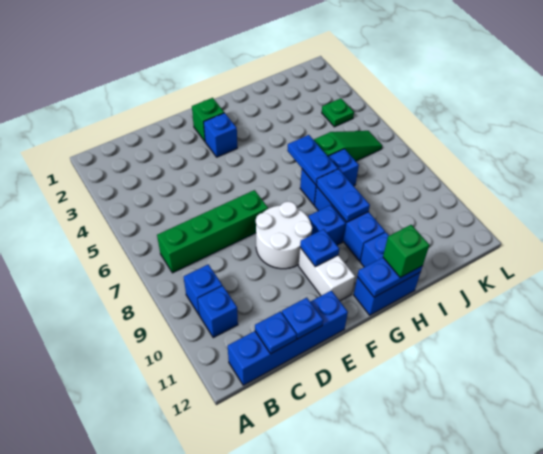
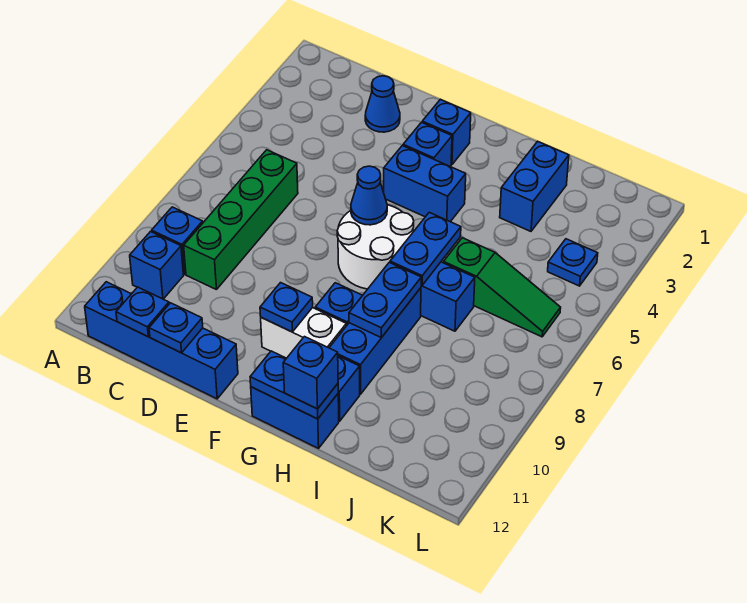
green brick B7:E7 level 1 -> green brick C6:C9 level 1
none -> blue cone D2 level 1
white round brick E8:F9 level 1 -> white round brick F6:G7 level 1
green brick F2 level 1 -> blue brick F2 level 1
none -> blue brick F4:G4 level 1
none -> blue cone F6 level 2
white brick F10:F11 level 1 -> white brick F10:G10 level 1
green brick H12 level 3 -> blue brick H12 level 3
none -> blue brick I2:I3 level 1
green plate K4 level 1 -> blue plate K4 level 1

